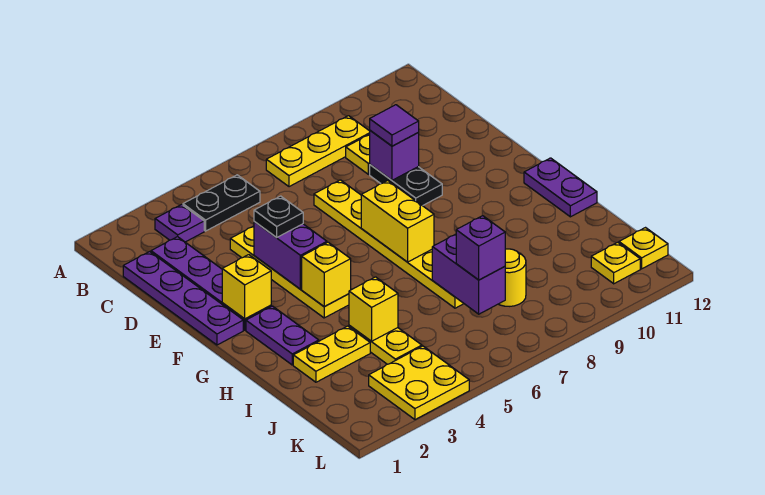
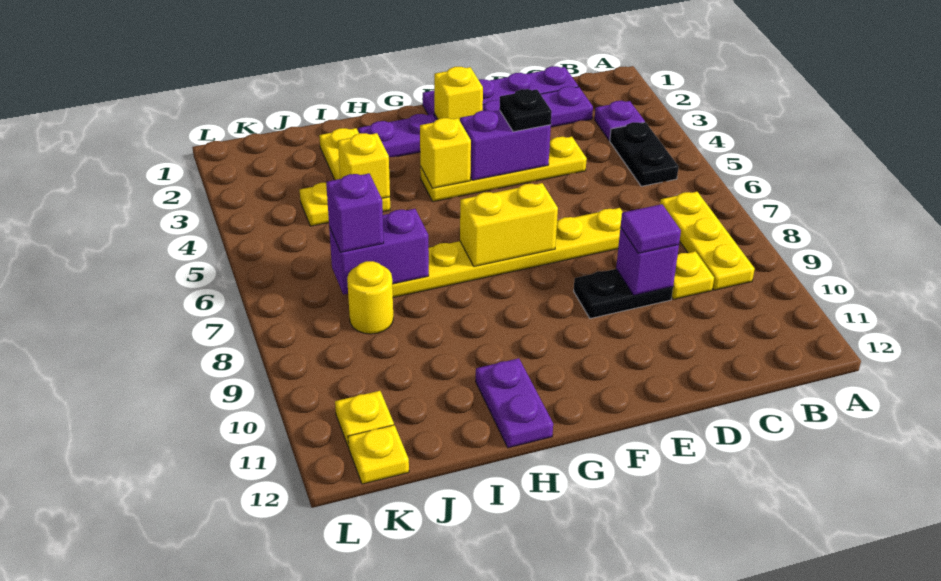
purple plate G12:H12 level 1 -> purple plate H11:H12 level 1
yellow plate K3:L4 level 1 -> none

